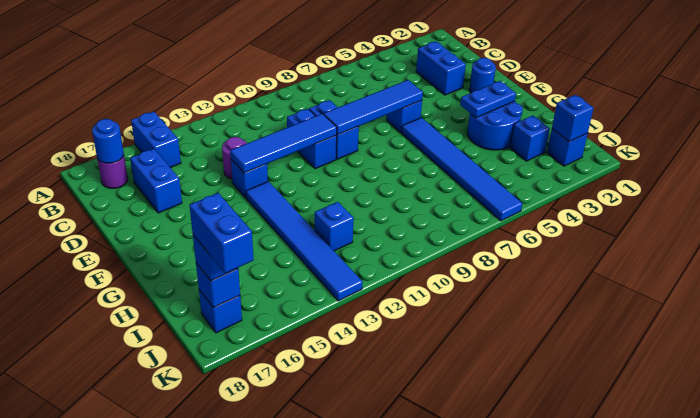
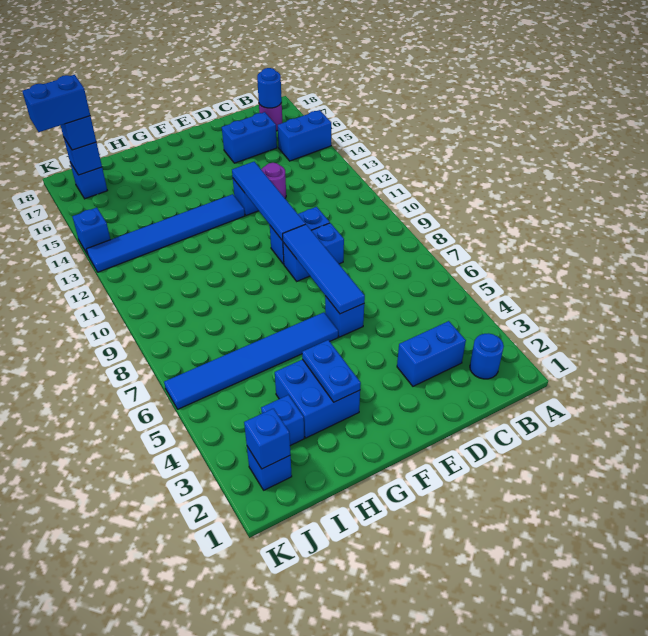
blue round brick E2 level 1 -> blue round brick B2 level 1
blue round brick G3:H4 level 1 -> blue brick G3:H4 level 1
blue brick I12 level 1 -> blue brick K14 level 1

